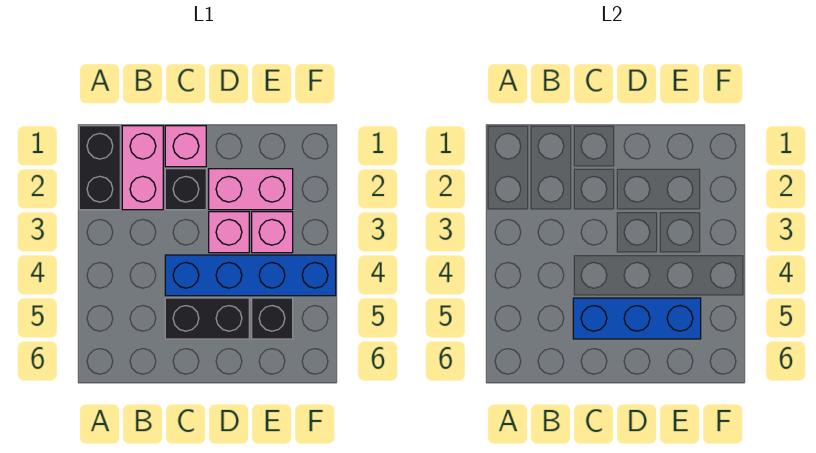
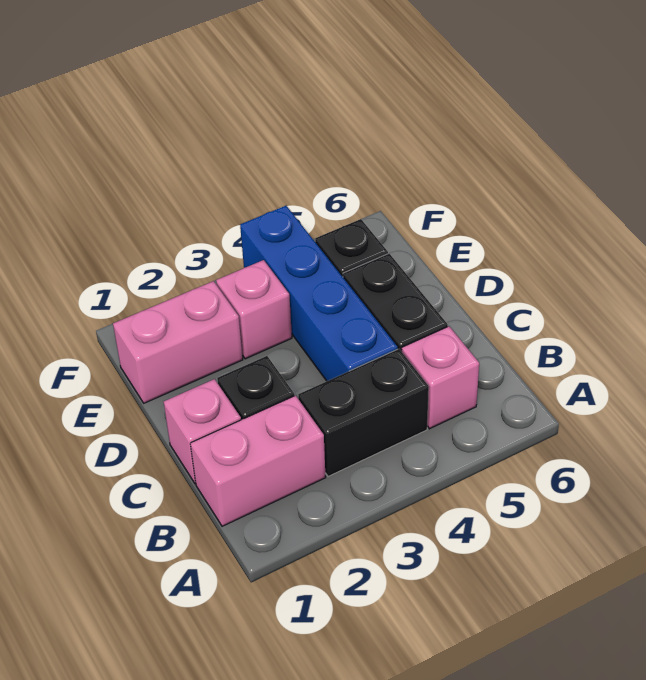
black brick A1:A2 level 1 -> black brick B3:B4 level 1
blue brick C5:E5 level 2 -> none
pink brick D2:E2 level 1 -> pink brick E1:E2 level 1
pink brick D3 level 1 -> pink brick B5 level 1

